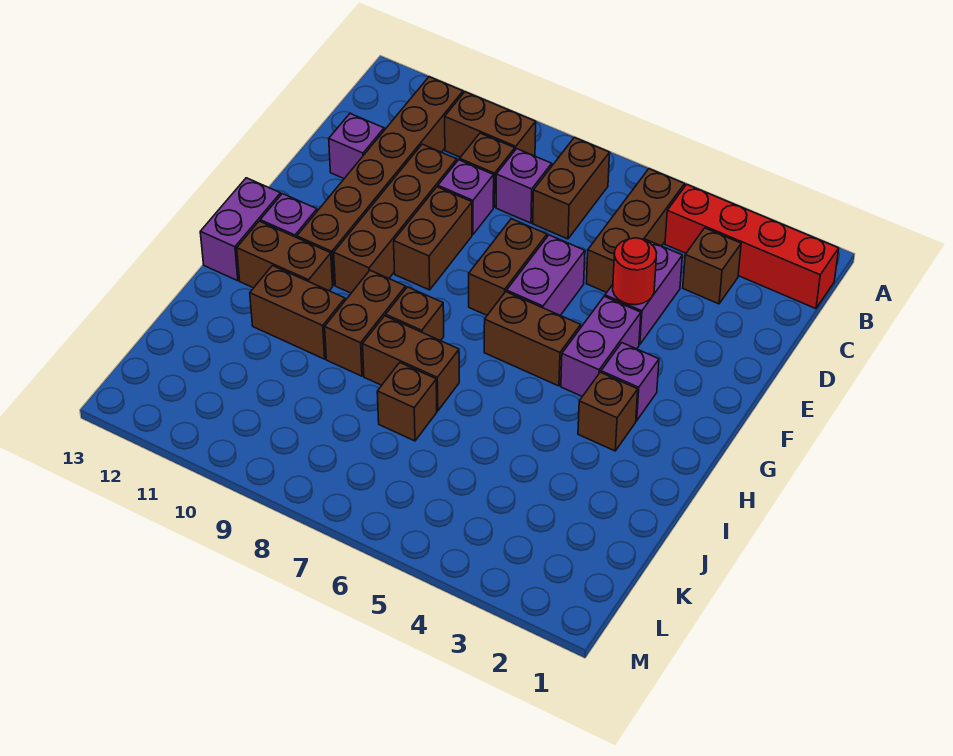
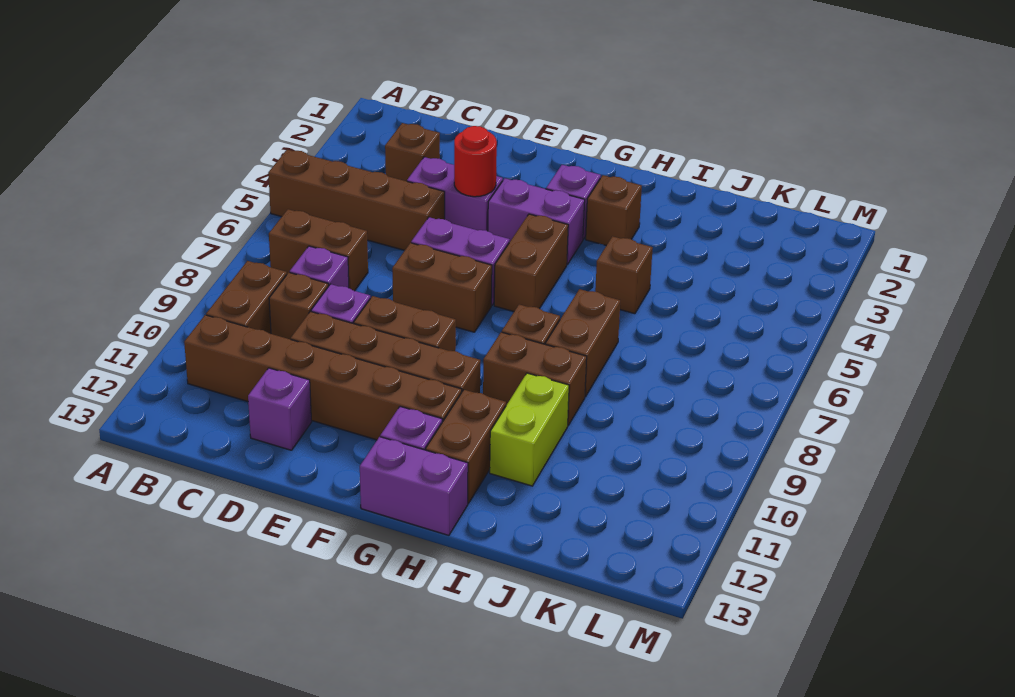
red brick B1:B4 level 1 -> none
brown brick B5:D5 level 1 -> brown brick A5:D5 level 1
brown brick I10:I11 level 1 -> lime brick I10:I11 level 1
brown brick J7 level 1 -> brown brick I5 level 1

